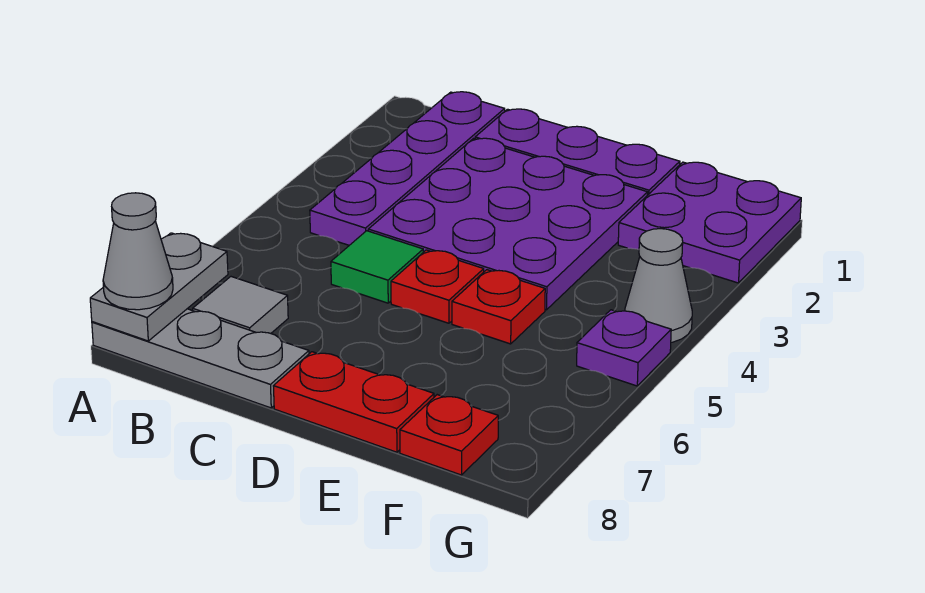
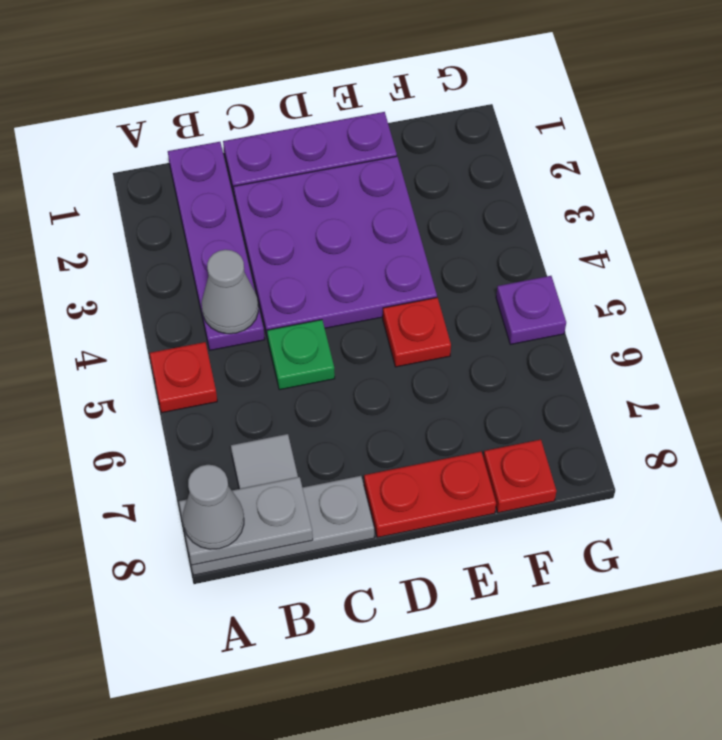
grey plate A7:A8 level 2 -> grey plate A8:B8 level 2
green tile C5 level 1 -> green plate C5 level 1
red plate D5 level 1 -> red plate A5 level 1
purple plate F1:G2 level 1 -> none
grey cone G4 level 1 -> grey cone B4 level 2

